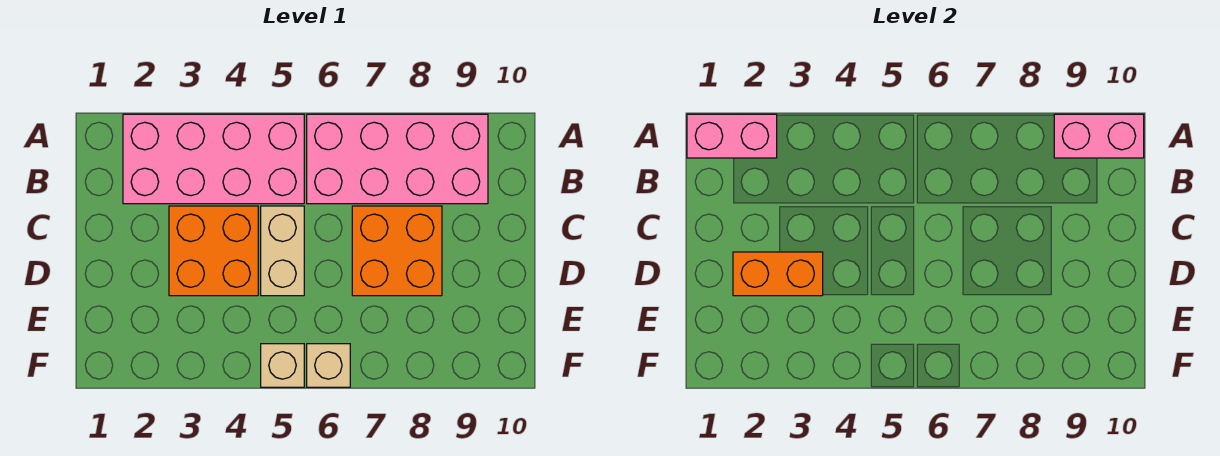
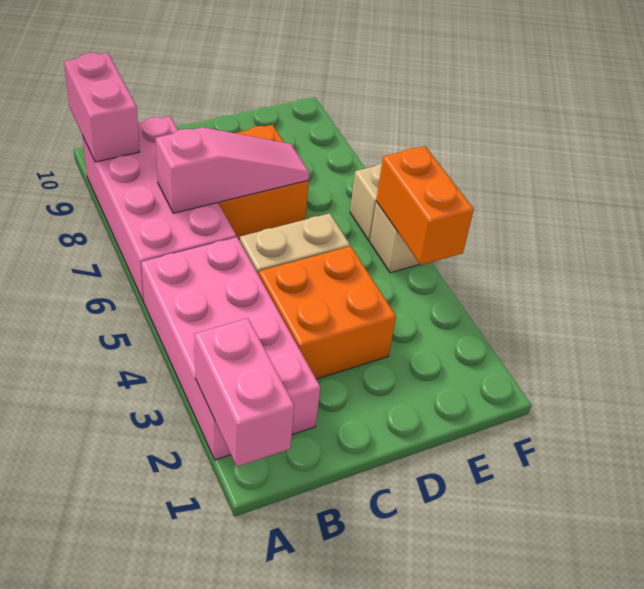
none -> pink slope B7:D7 level 2 top B
orange brick D2:D3 level 2 -> orange brick F4:F5 level 2

